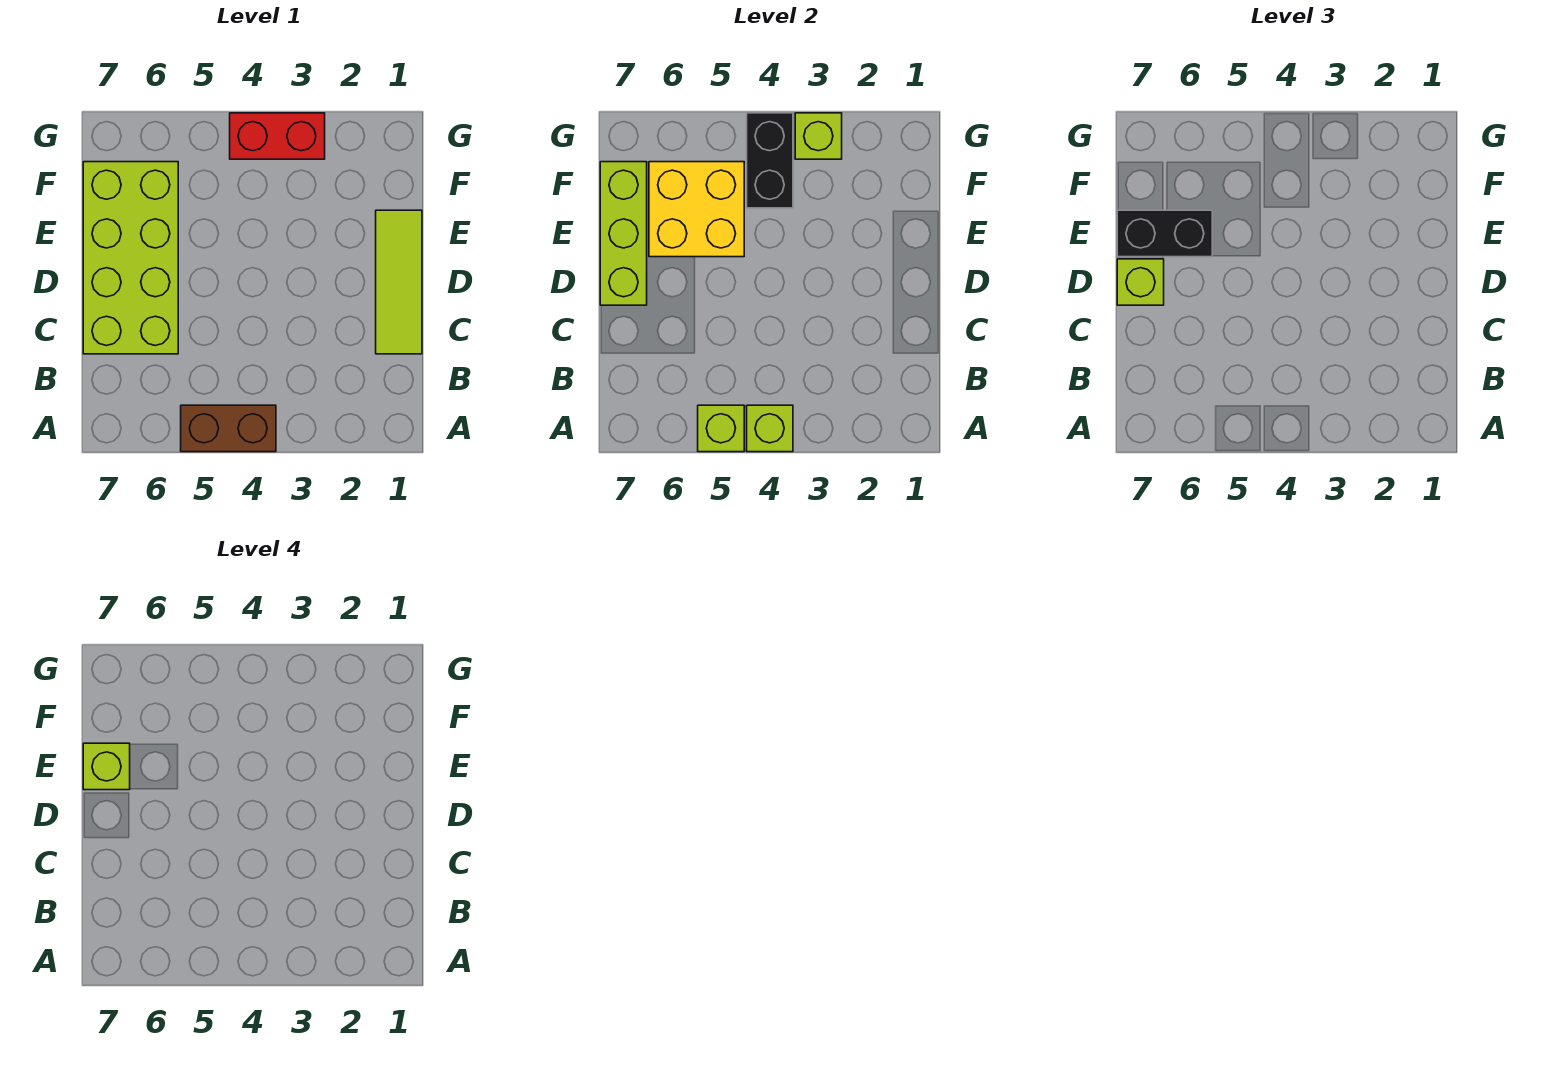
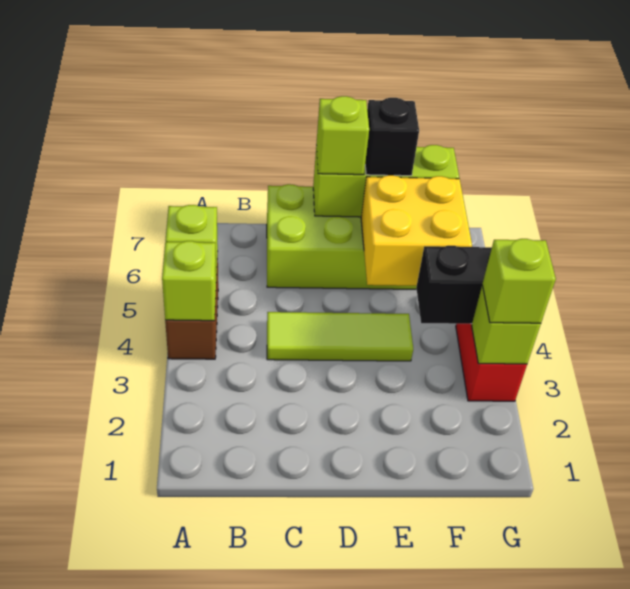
lime tile C1:E1 level 1 -> lime tile C4:E4 level 1
black brick E6:E7 level 3 -> black brick E7 level 3
lime brick E7 level 4 -> lime brick G3 level 3

